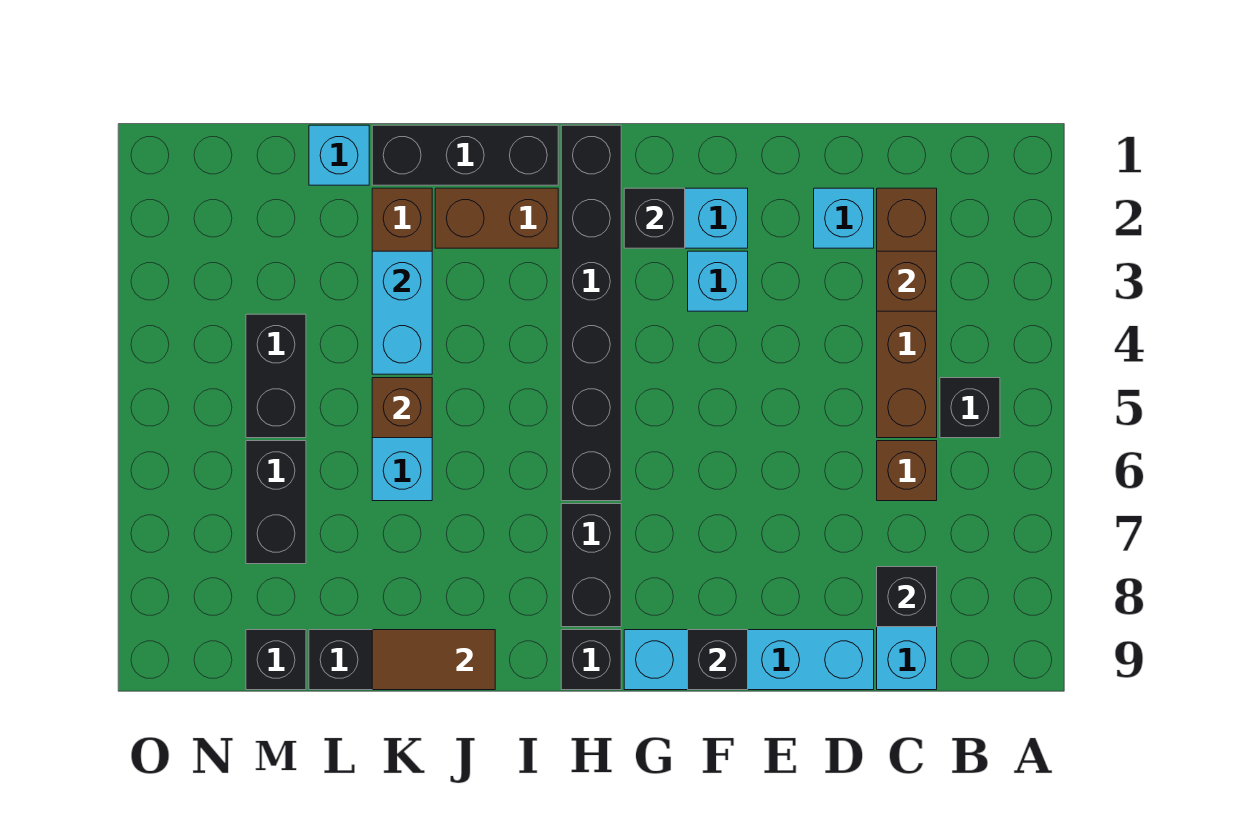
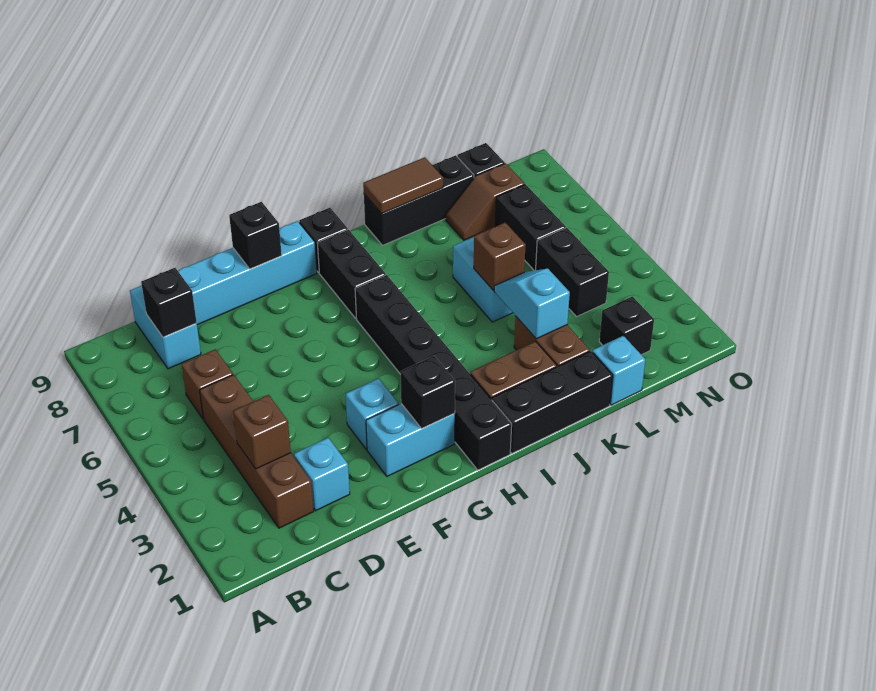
black brick B5 level 1 -> black brick M2 level 1
cyan brick K3:K4 level 2 -> cyan slope K3:K4 level 2 top 3
none -> brown slope L8:M8 level 1 top M

